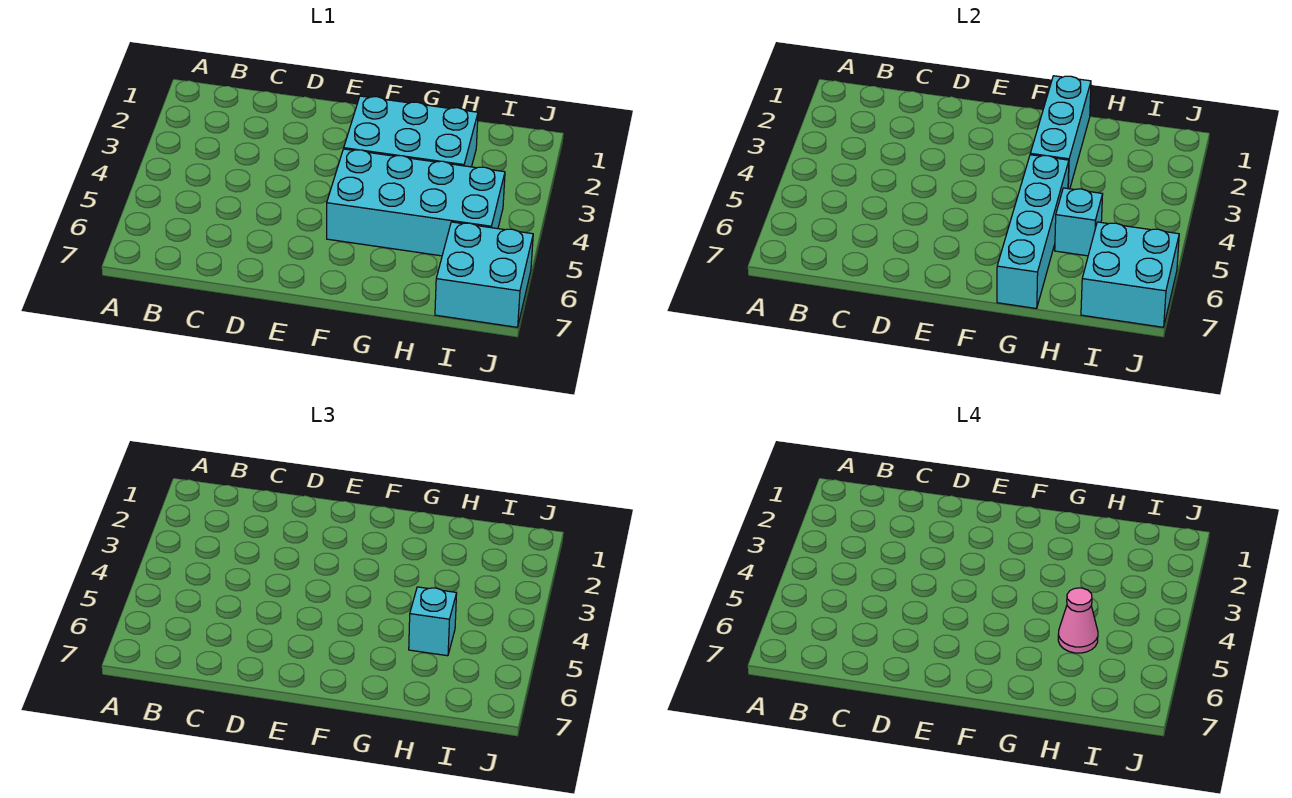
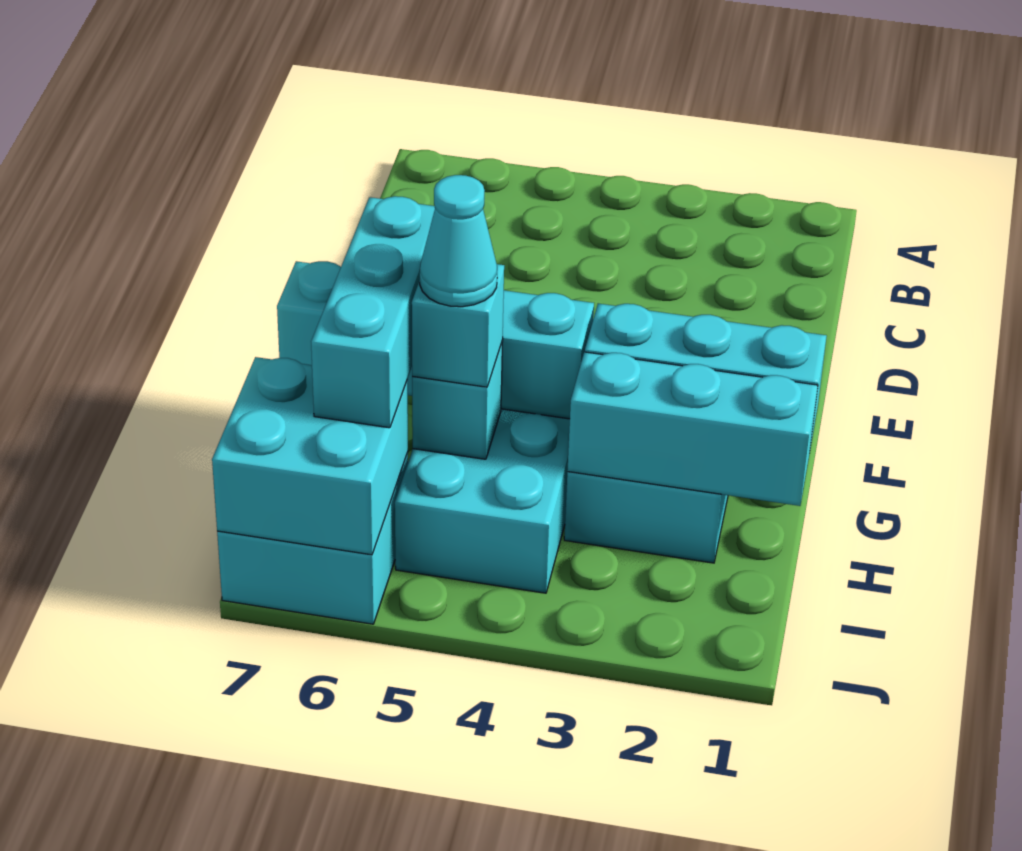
none -> cyan brick G6:I6 level 3
none -> cyan brick H1:H3 level 2
pink cone H5 level 4 -> cyan cone H5 level 4

